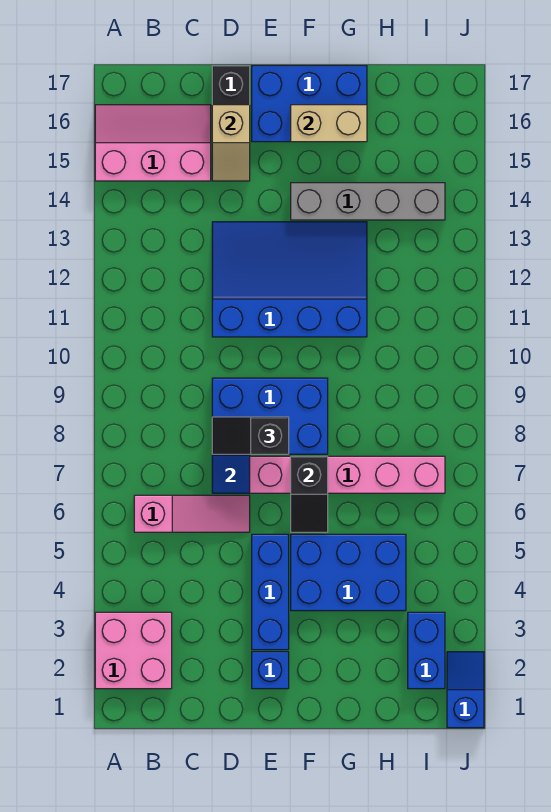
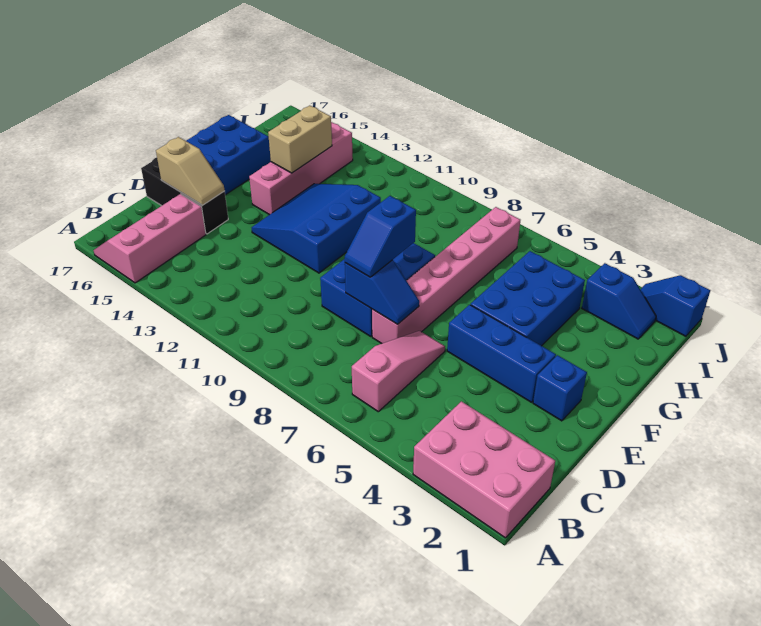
pink brick A2:B3 level 1 -> pink brick A1:B3 level 1
black slope D8:E8 level 3 top E -> blue slope D8:E8 level 3 top E
blue slope D11:G13 level 1 top 11 -> blue slope E11:G13 level 1 top 11
black slope F6:F7 level 2 top 7 -> none
grey brick F14:I14 level 1 -> pink brick F14:I14 level 1
tan brick F16:G16 level 2 -> tan brick G14:H14 level 2
blue brick I2:I3 level 1 -> blue slope I2:I3 level 1 top 3

